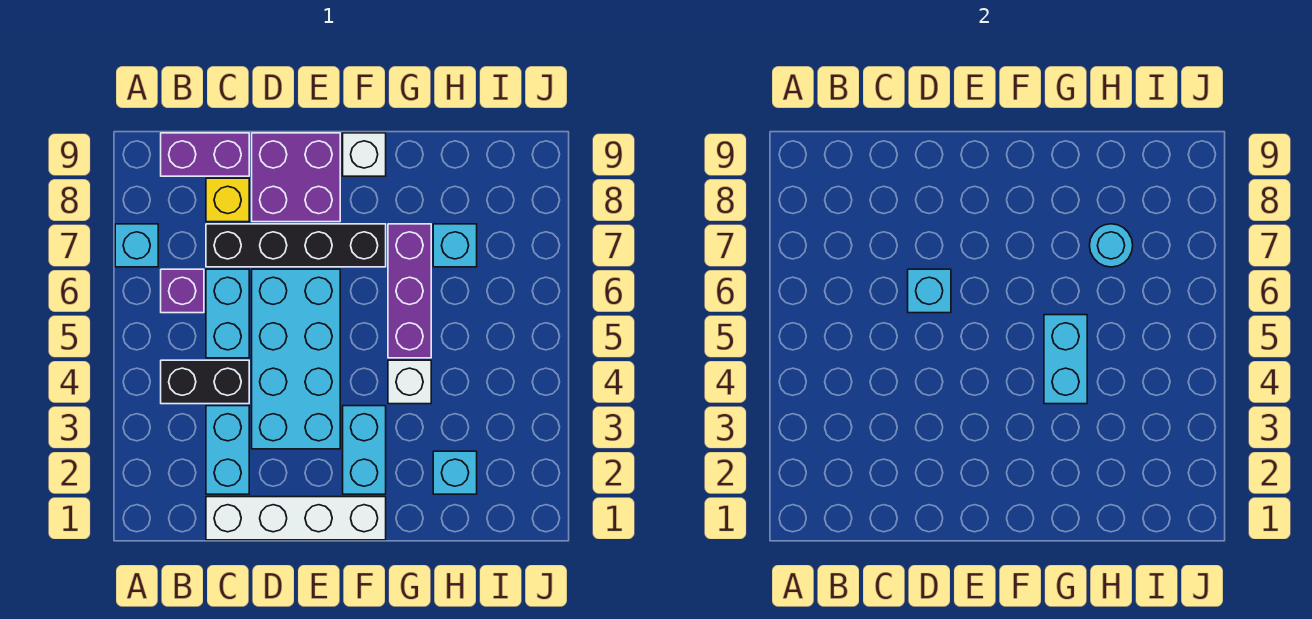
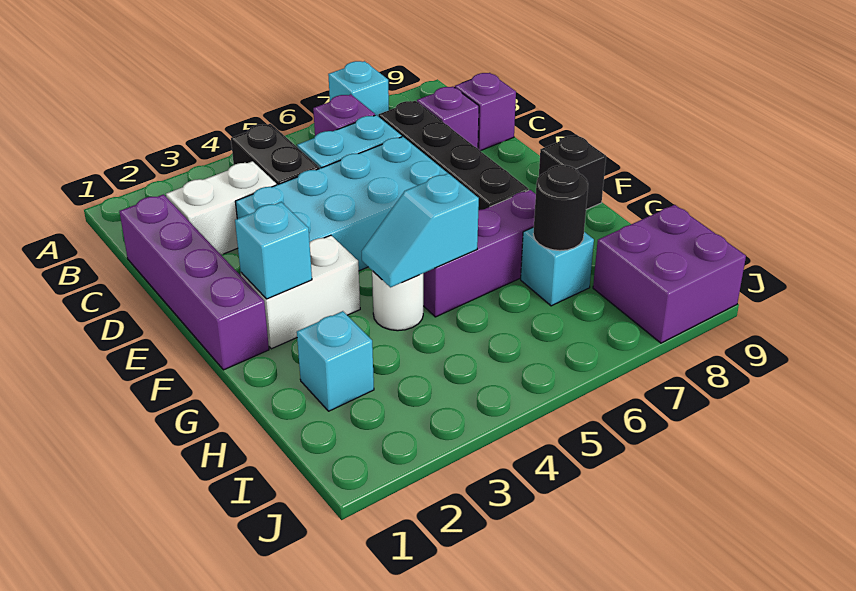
purple brick B9:C9 level 1 -> purple brick C9 level 1
white brick C1:F1 level 1 -> purple brick C1:F1 level 1
cyan brick C2:C3 level 1 -> white brick C2:C3 level 1
yellow brick C8 level 1 -> purple brick C8 level 1
cyan brick D6 level 2 -> cyan brick F2 level 2
purple brick D8:E9 level 1 -> purple brick I8:J9 level 1
cyan brick F2:F3 level 1 -> white brick F2:F3 level 1
white brick F9 level 1 -> black brick F9 level 1
white brick G4 level 1 -> white round brick G4 level 1
cyan brick G4:G5 level 2 -> cyan slope G4:G5 level 2 top 5
cyan round brick H7 level 2 -> black round brick H7 level 2

